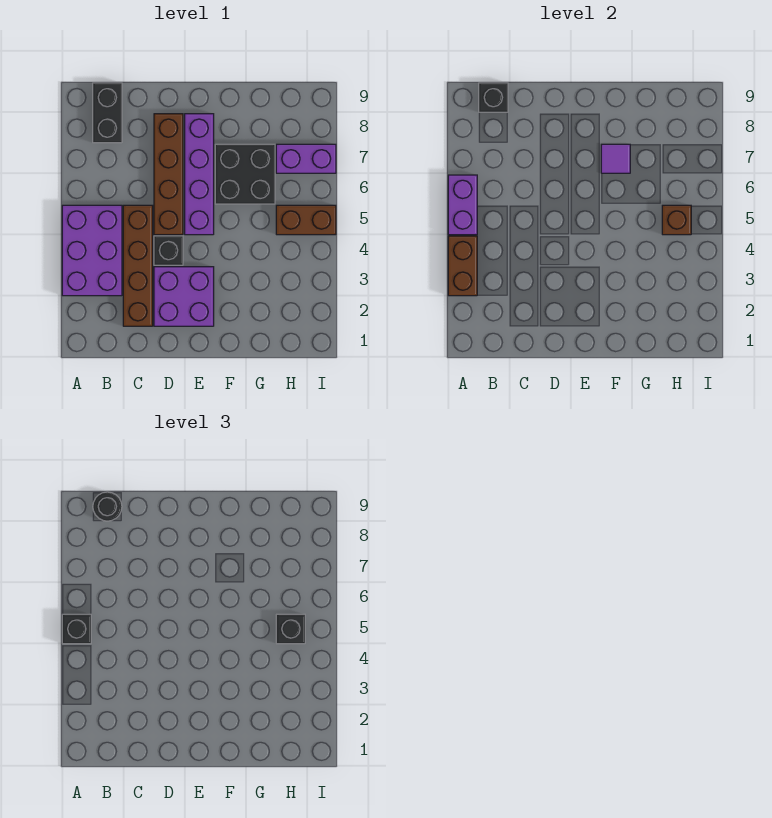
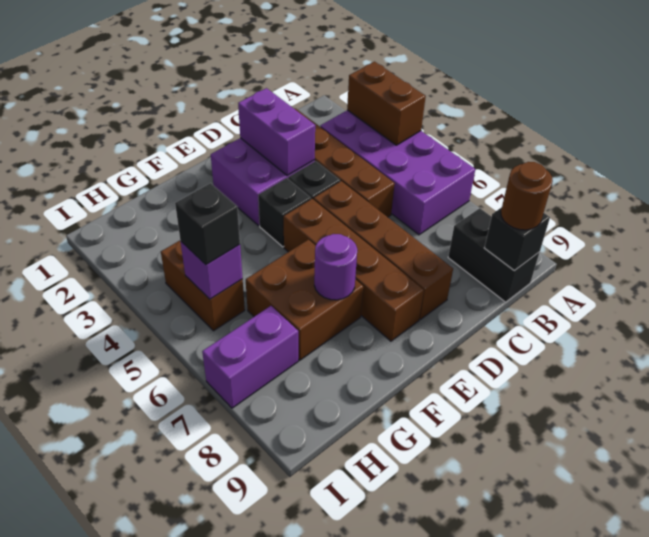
purple brick A3:B5 level 1 -> purple brick A3:B6 level 1
purple brick A5:A6 level 2 -> purple brick D2:D3 level 2
black brick A5 level 3 -> black brick E4 level 1
black round brick B9 level 3 -> brown round brick B9 level 3
purple brick E5:E8 level 1 -> brown brick E5:E8 level 1
black brick F6:G7 level 1 -> brown brick F6:G7 level 1
purple tile F7 level 2 -> purple round brick F7 level 2
brown brick H5:I5 level 1 -> brown brick H4:H5 level 1
brown brick H5 level 2 -> purple brick H5 level 2

